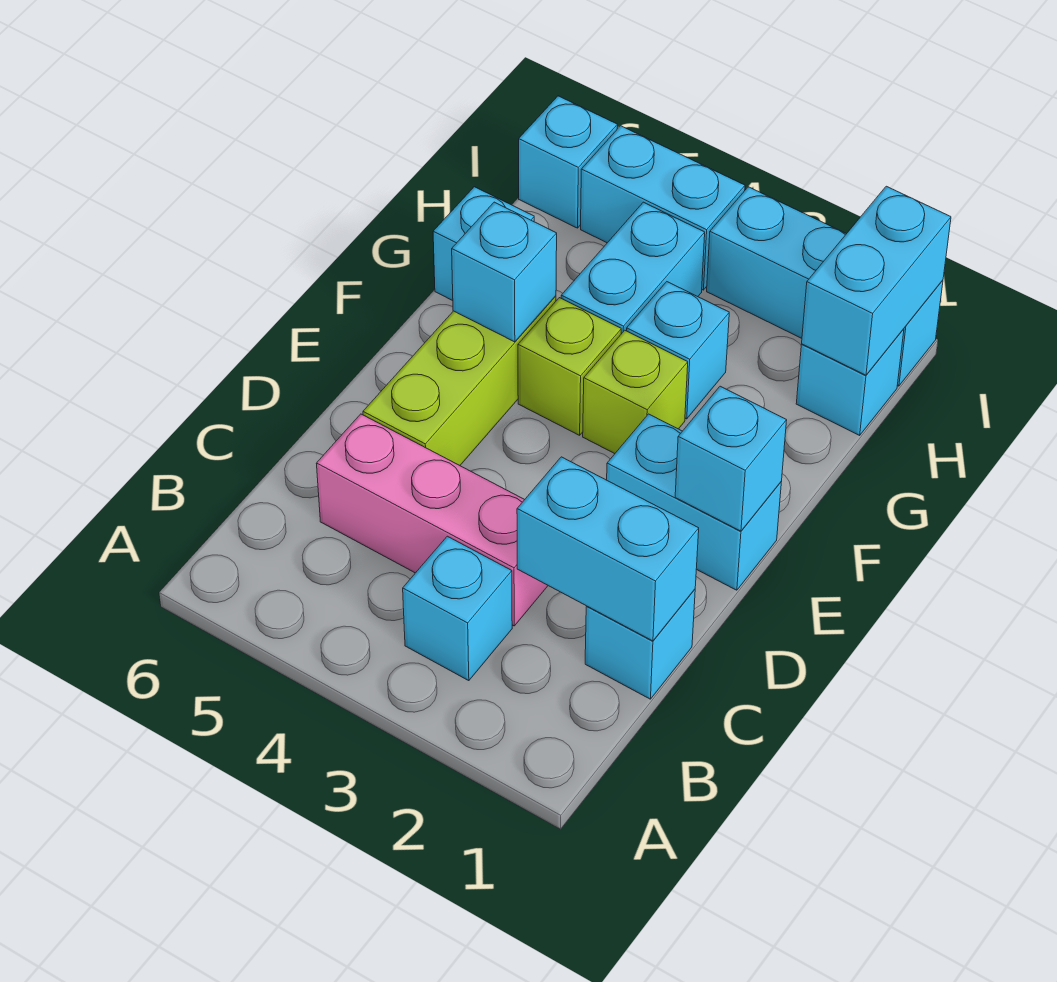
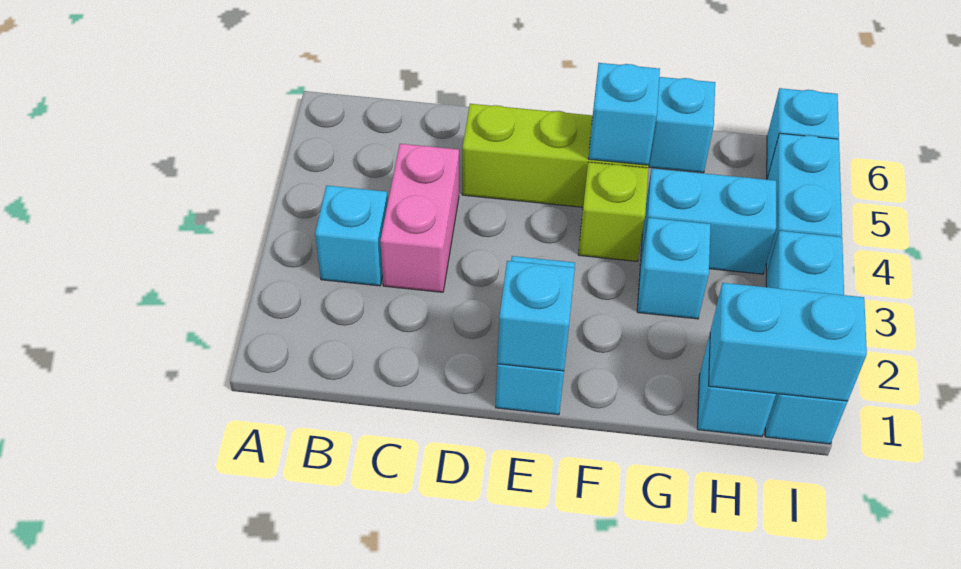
cyan brick C1 level 1 -> none
cyan brick C1:C2 level 2 -> none
pink brick C3:C5 level 1 -> pink brick C3:C4 level 1
lime brick F3 level 1 -> none

